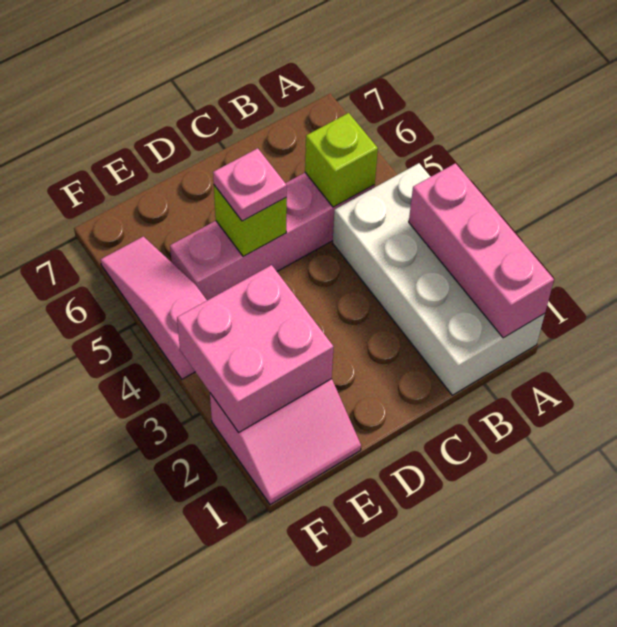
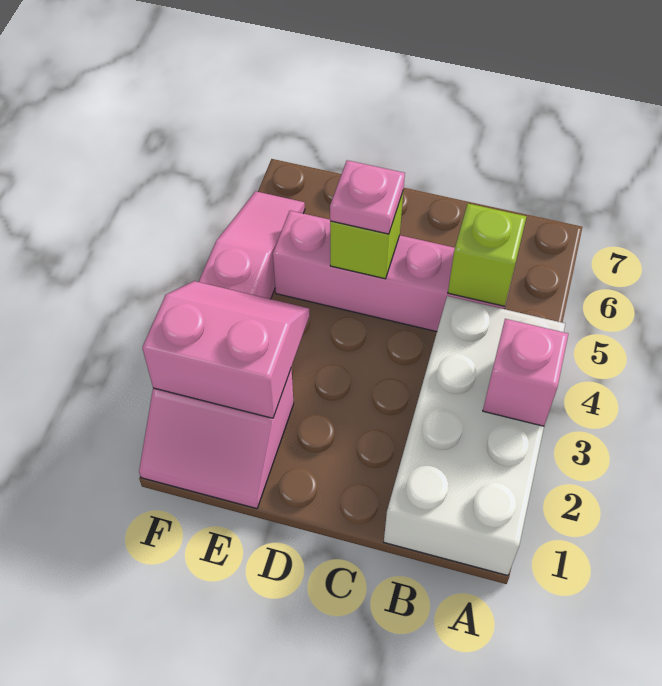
pink brick A1:A3 level 2 -> pink brick A3 level 2
pink brick E2:F3 level 2 -> pink slope E2:F3 level 2 top 2

